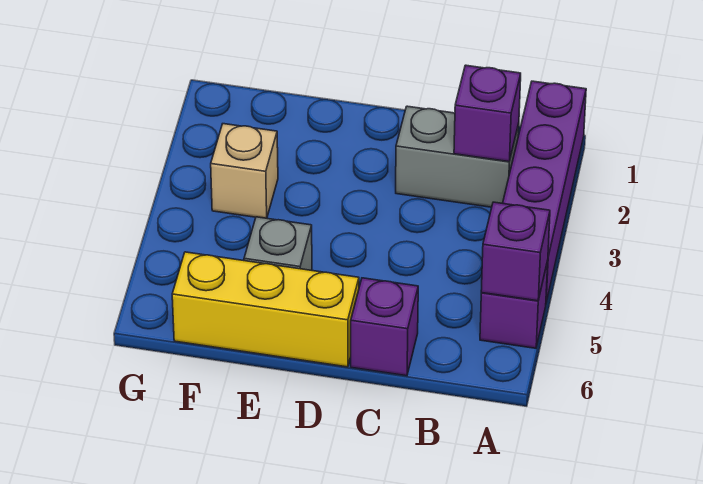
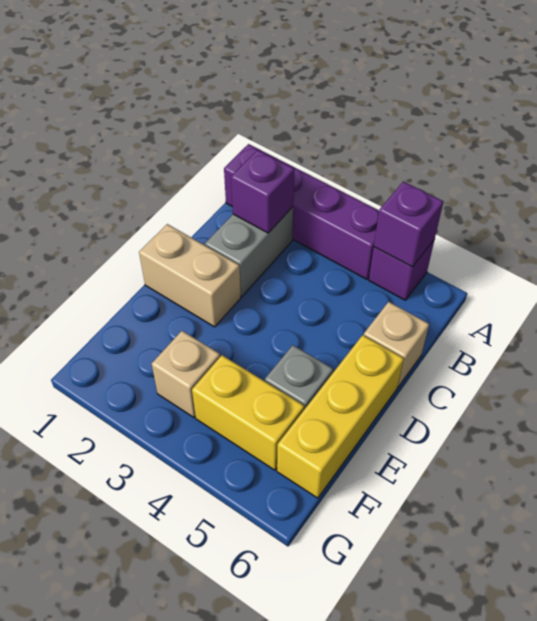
purple brick C6 level 1 -> tan brick C6 level 1
none -> tan brick D1:D2 level 1
none -> yellow brick F4:F5 level 1

